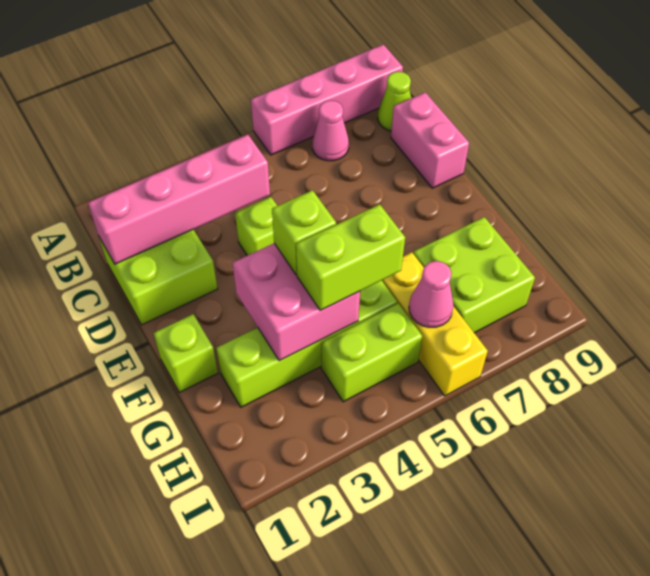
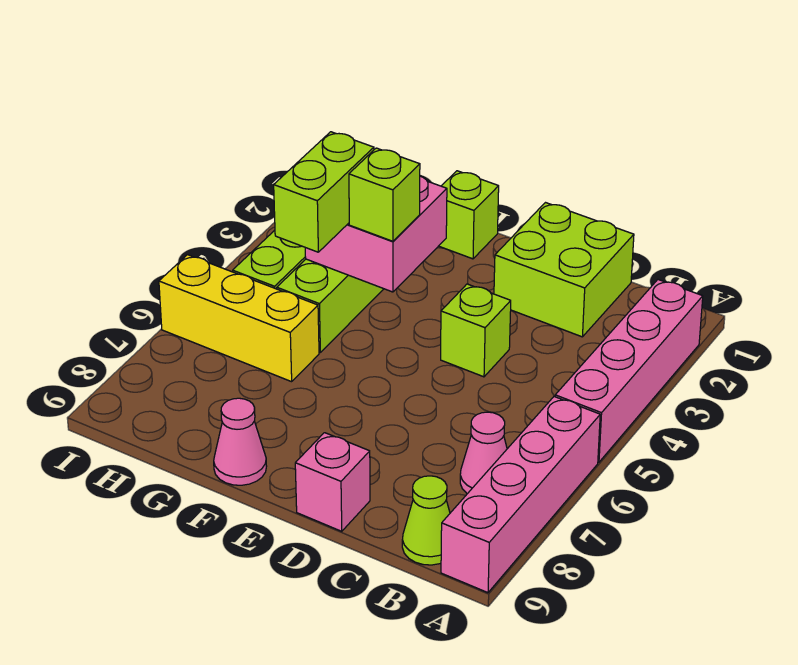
pink brick C1:C4 level 2 -> pink brick A2:A5 level 1
pink brick C9:D9 level 1 -> pink brick D9 level 1
lime brick G7:H8 level 1 -> none
pink cone H6 level 2 -> pink cone F9 level 1

